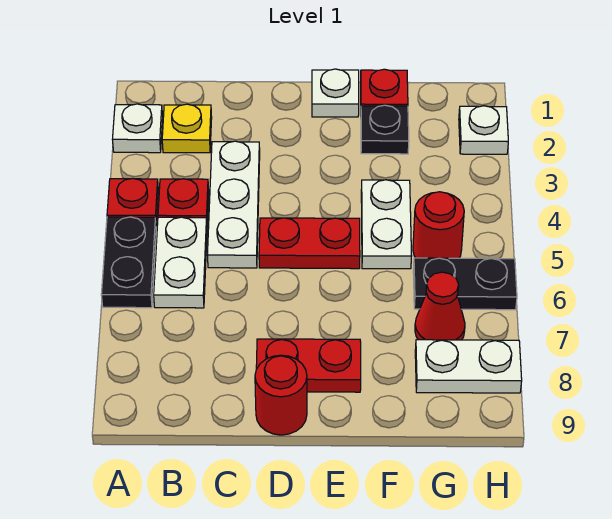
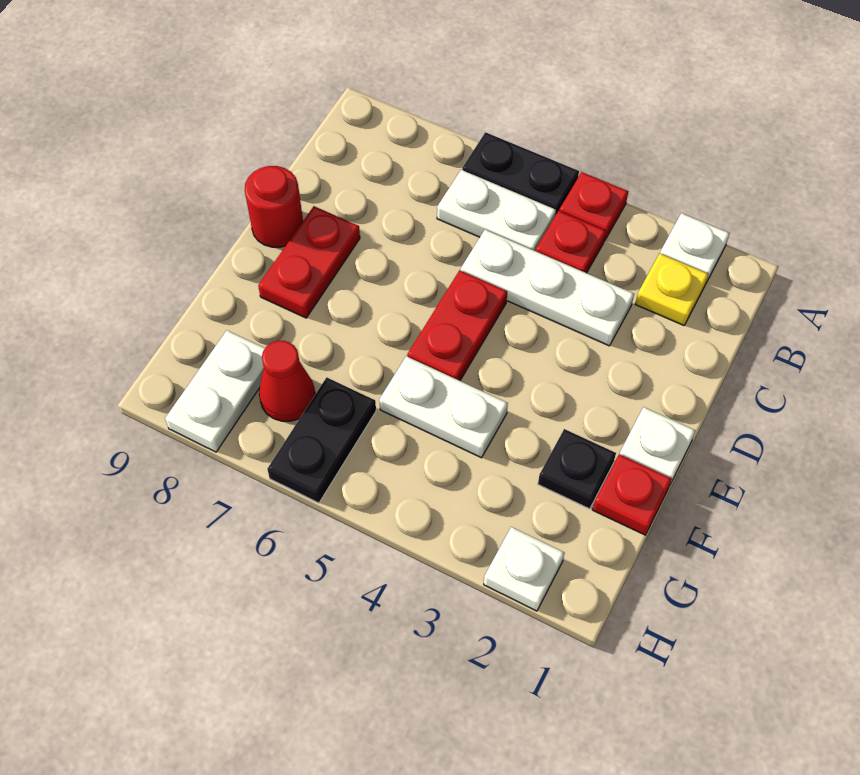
red round brick G5 level 1 -> none

